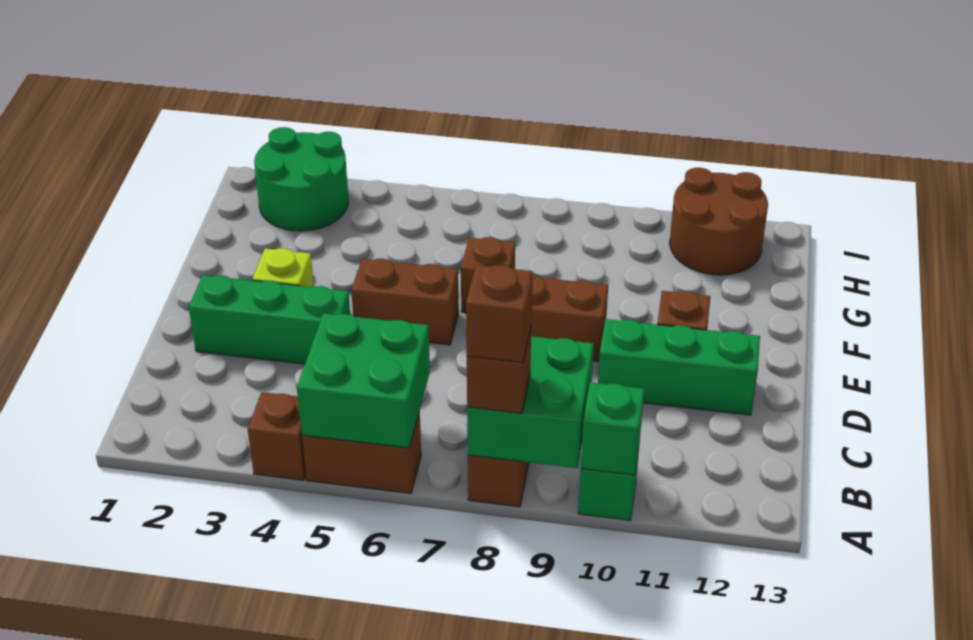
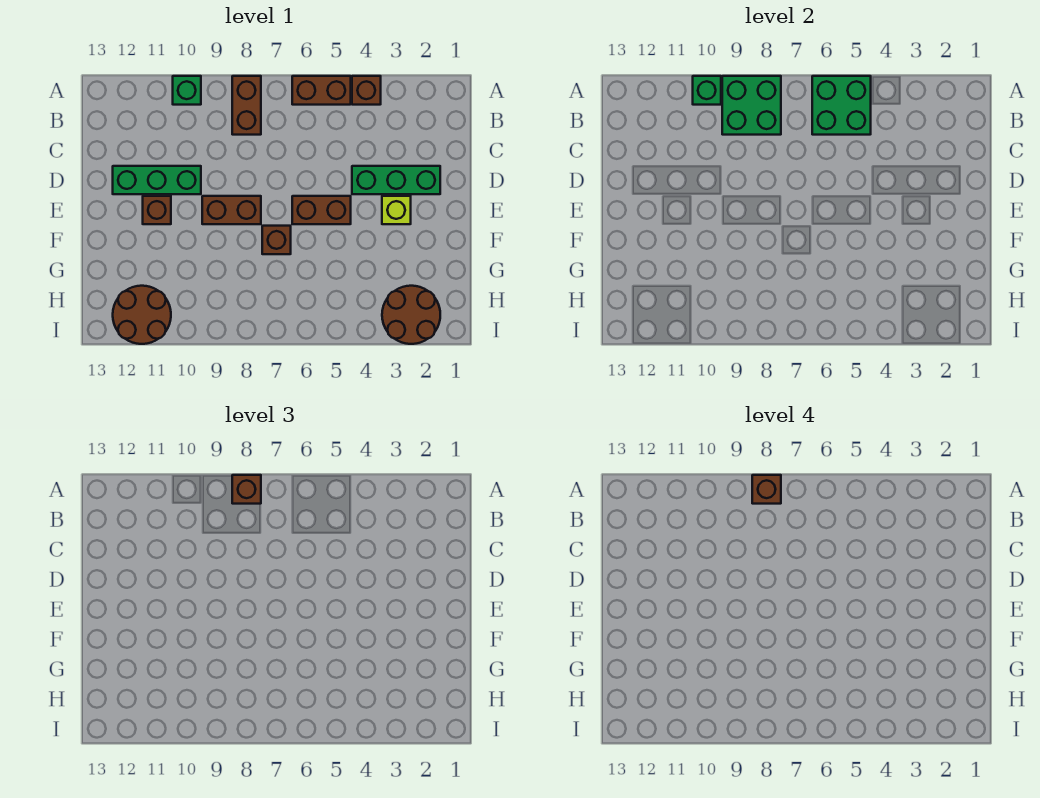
green round brick H2:I3 level 1 -> brown round brick H2:I3 level 1

